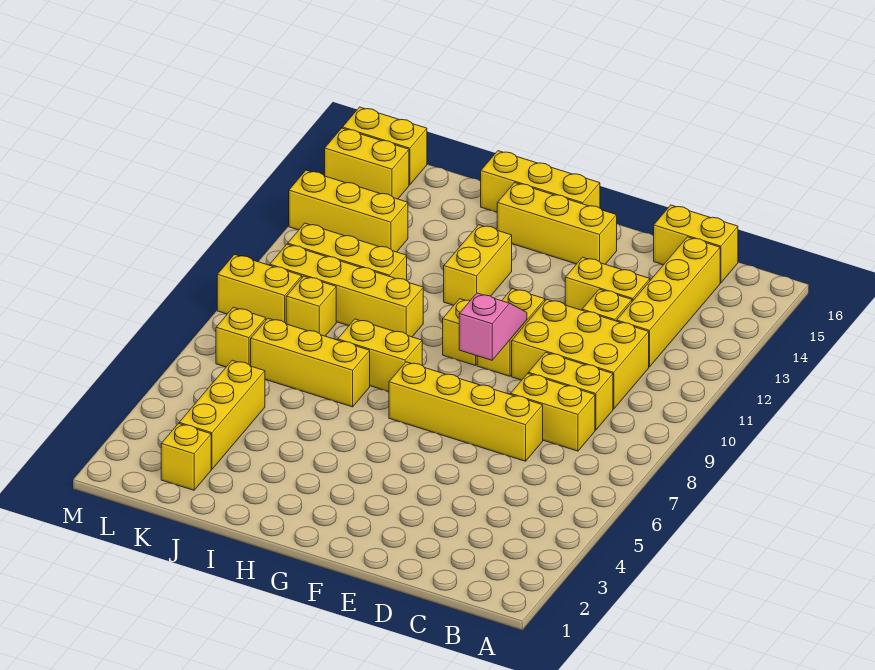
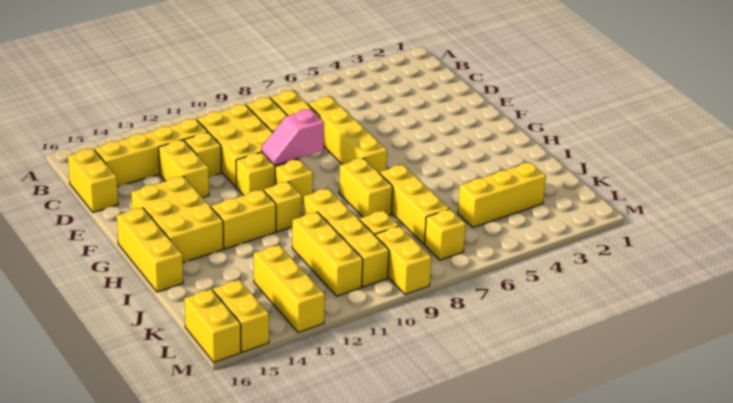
yellow brick F15:H15 level 1 -> yellow brick F14:H15 level 1
yellow brick K2 level 1 -> yellow brick H11 level 1

